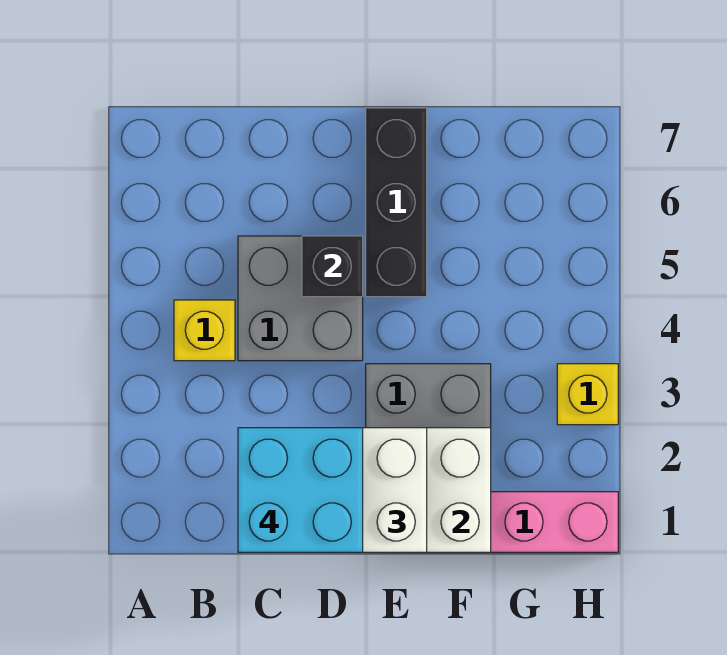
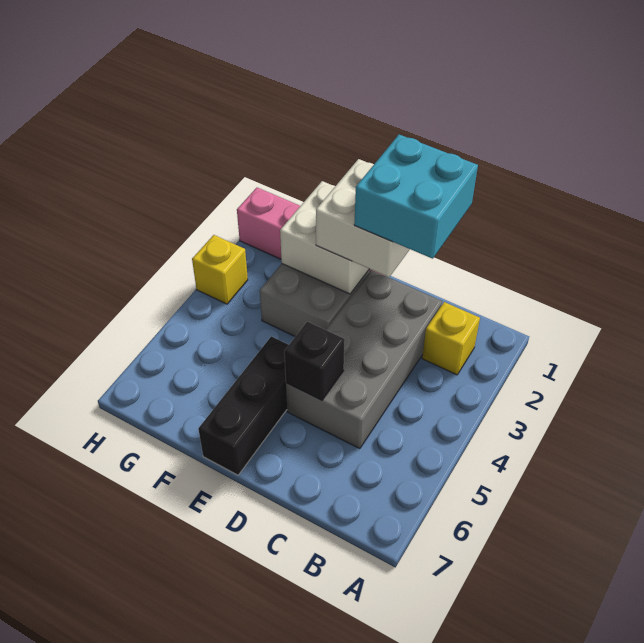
yellow brick B4 level 1 -> yellow brick B2 level 1
grey brick C4:D5 level 1 -> grey brick C2:D5 level 1

